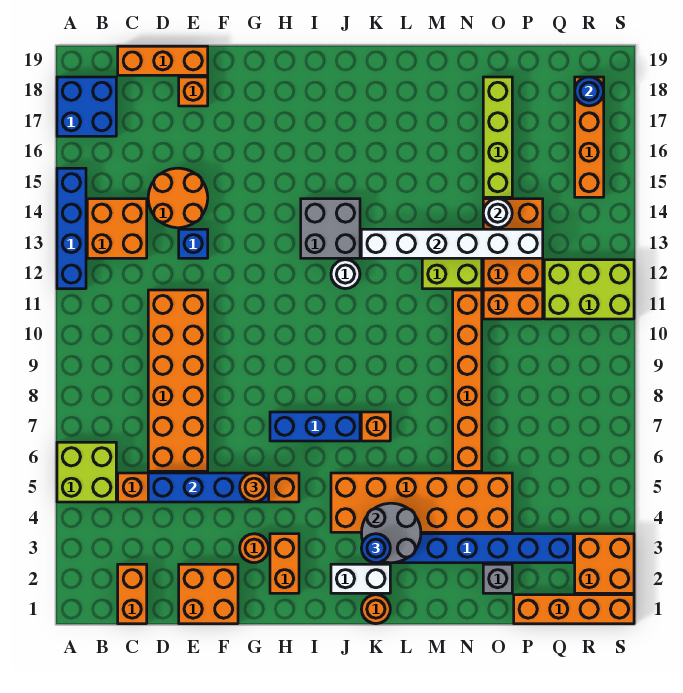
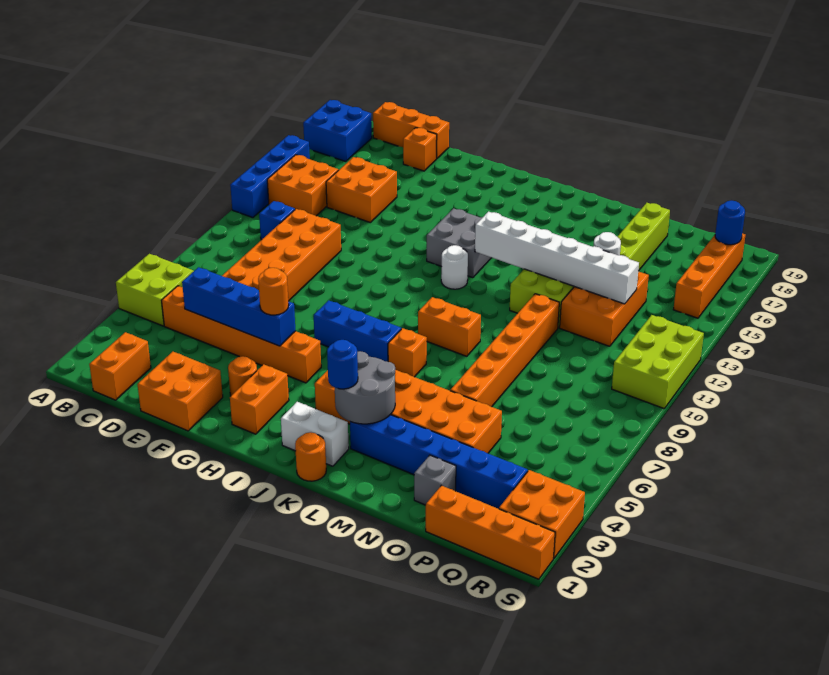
orange round brick D14:E15 level 1 -> orange brick D14:E15 level 1
blue brick E13 level 1 -> blue brick C11 level 1
orange brick O11:P11 level 1 -> orange brick K9:L9 level 1
lime brick Q11:S12 level 1 -> lime brick R10:S12 level 1

